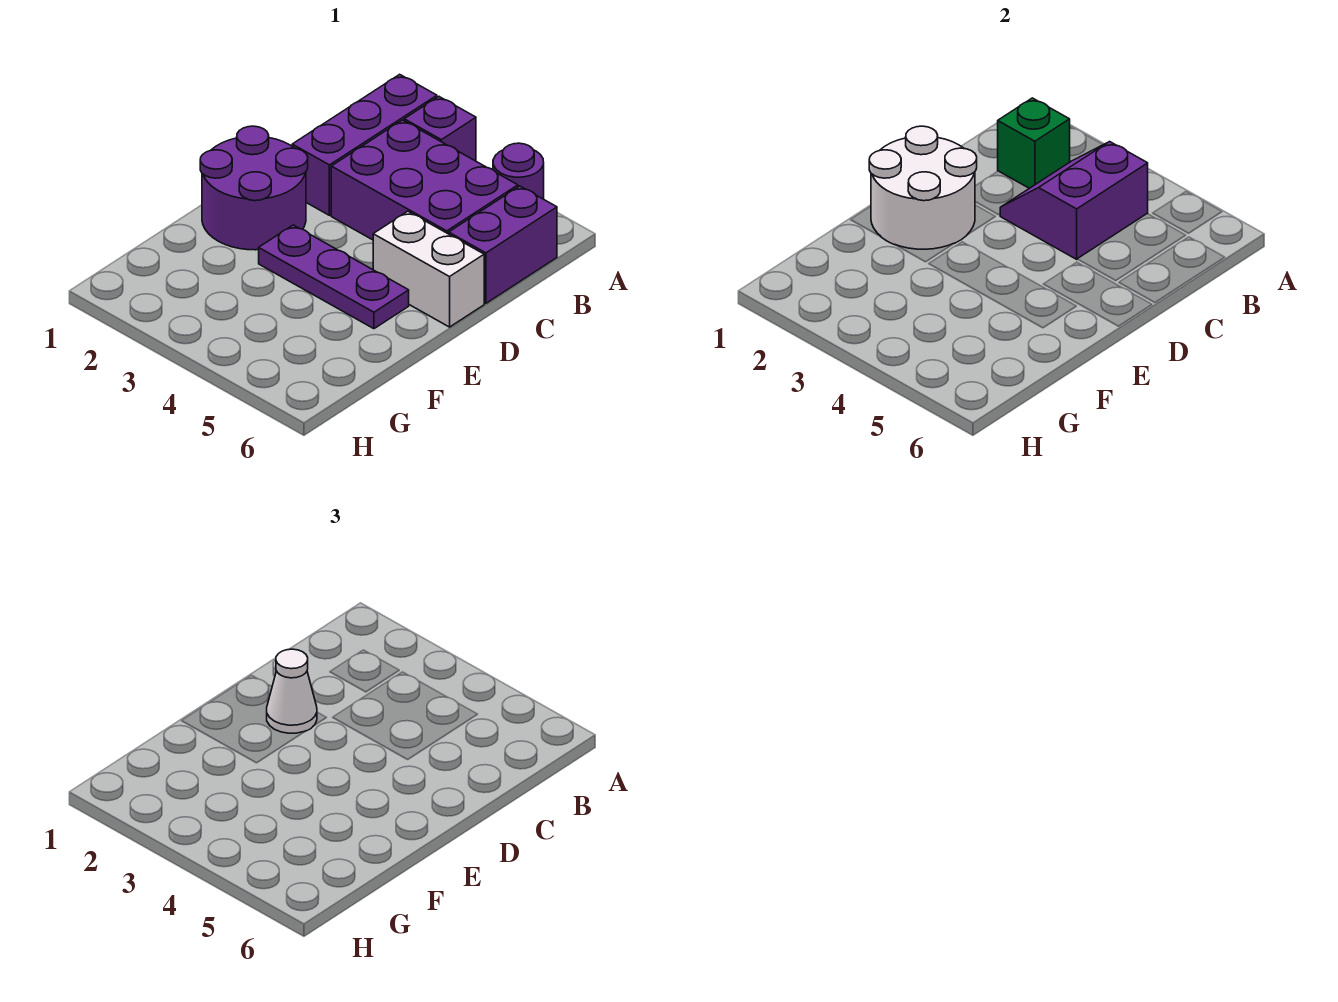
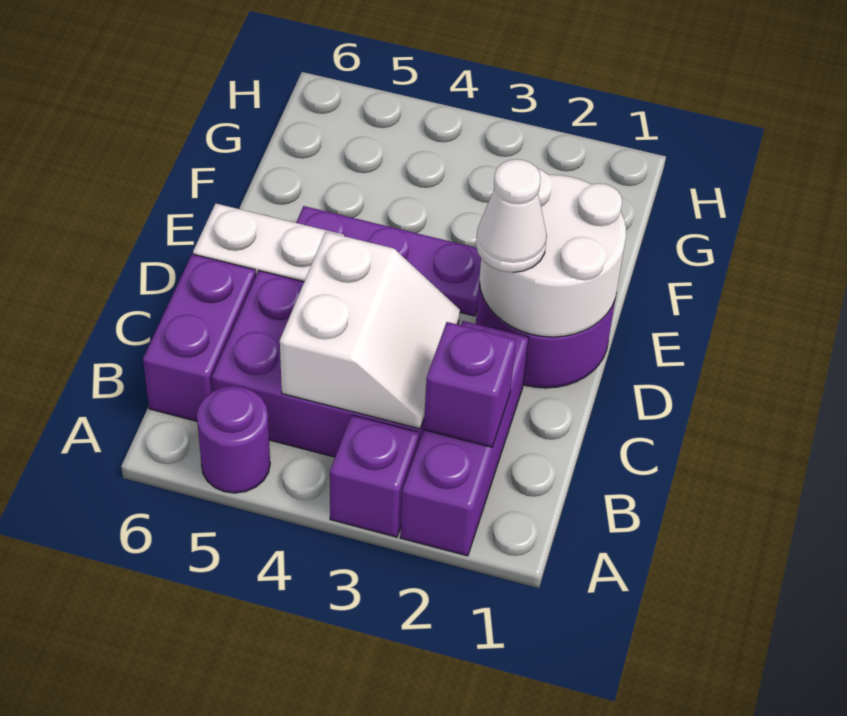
green brick B2 level 2 -> purple brick B2 level 2
purple slope B3:C4 level 2 top 4 -> white slope B3:C4 level 2 top 4

